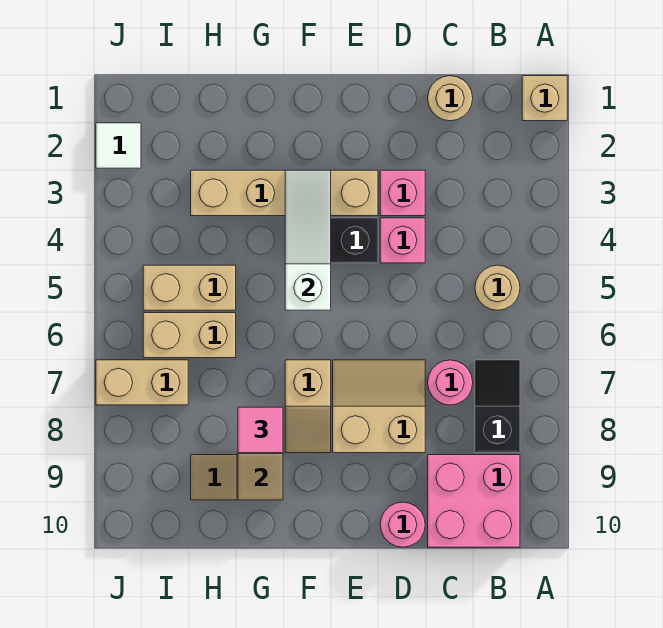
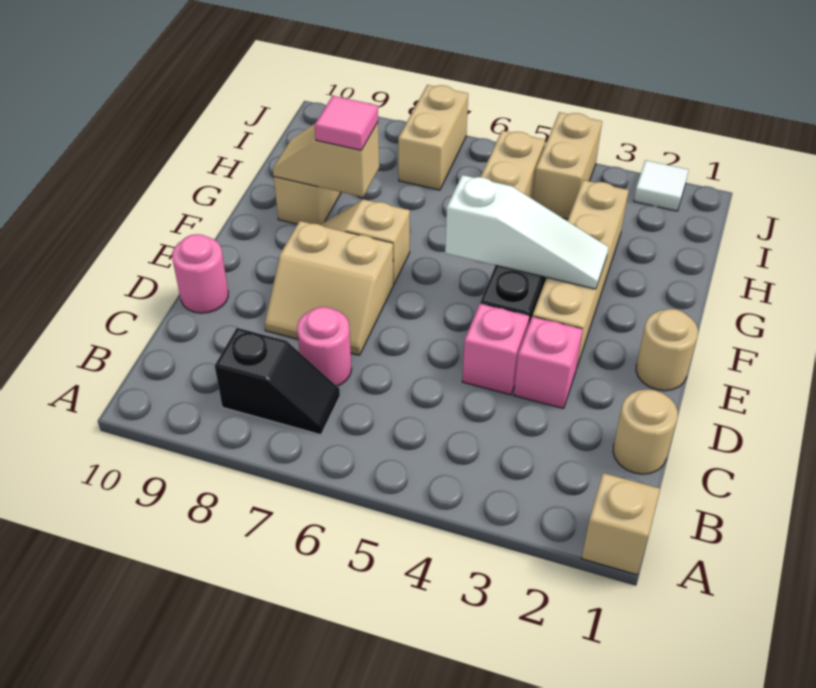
tan round brick B5 level 1 -> tan round brick E1 level 1
pink brick B9:C10 level 1 -> none
tan slope D7:E8 level 1 top 8 -> tan slope D7:E8 level 1 top E
tan brick H6:I6 level 1 -> tan brick I4:J4 level 1

